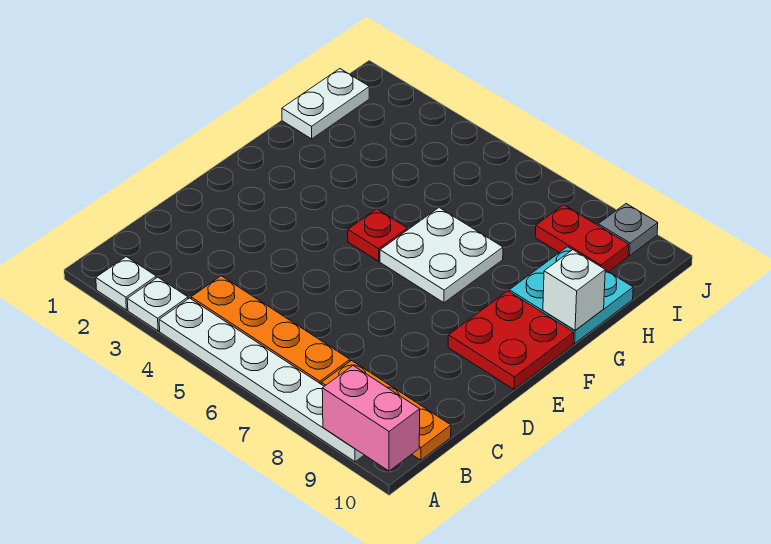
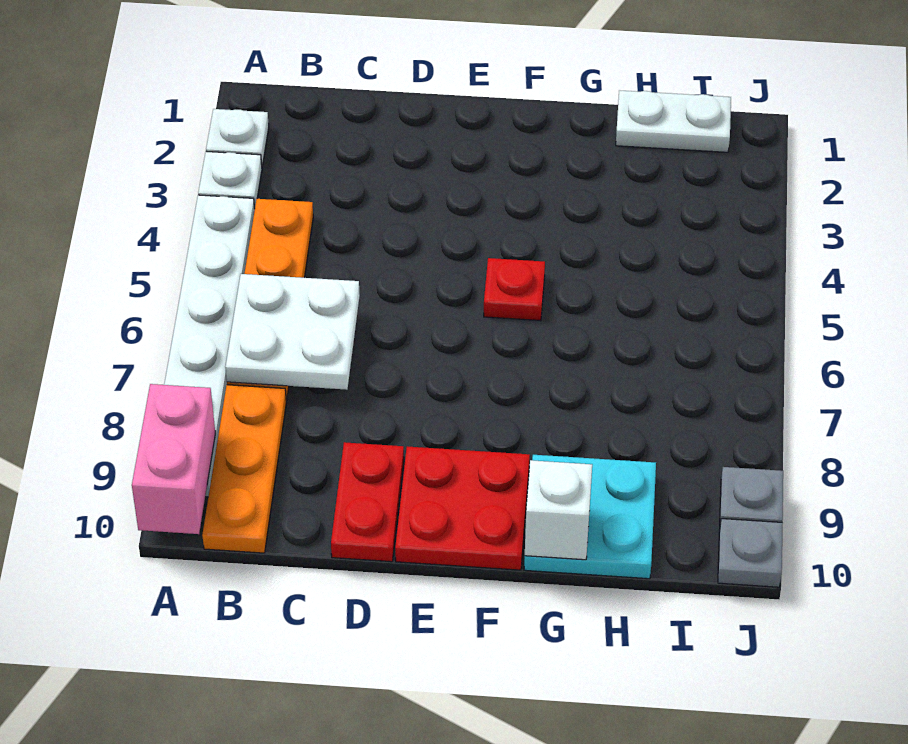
white plate F6:G7 level 1 -> white plate B6:C7 level 2
red plate I8:I9 level 1 -> red plate D9:D10 level 1
none -> grey plate J10 level 1

